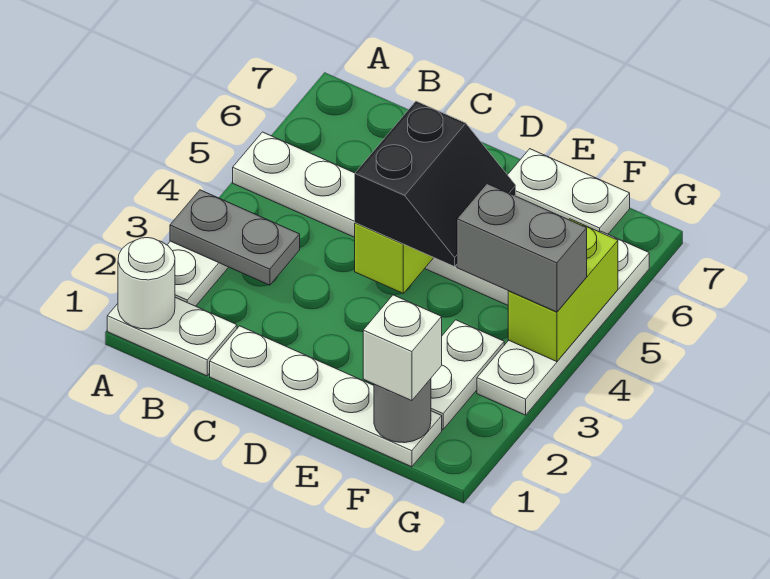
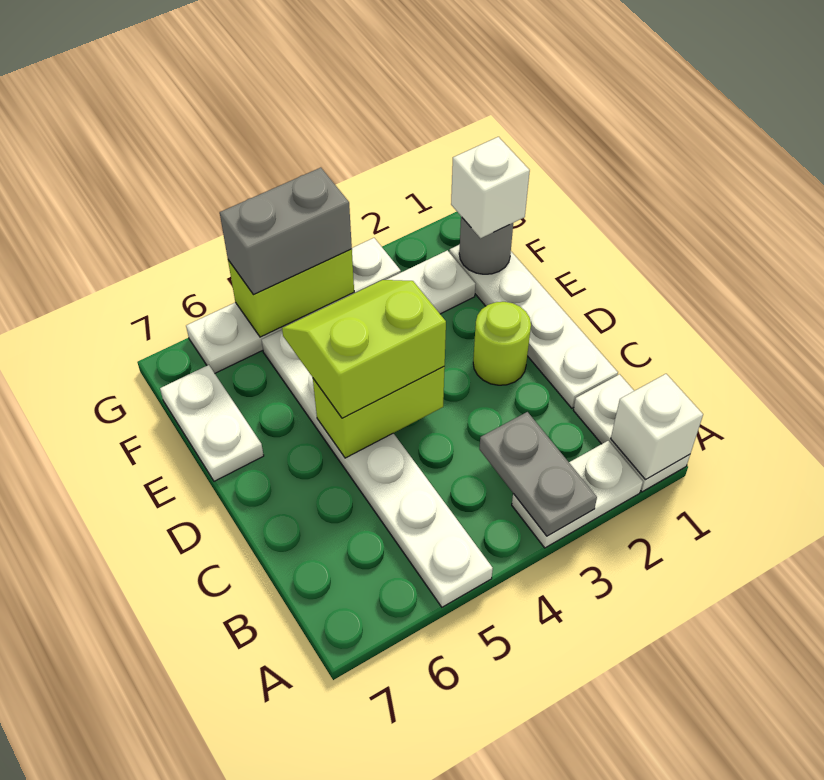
white round brick A1 level 2 -> white brick A1 level 2
none -> lime round brick D2 level 1
black slope D4:E5 level 3 top D -> lime slope D4:E5 level 3 top D
grey brick F4:G4 level 3 -> grey brick G4:G5 level 3

